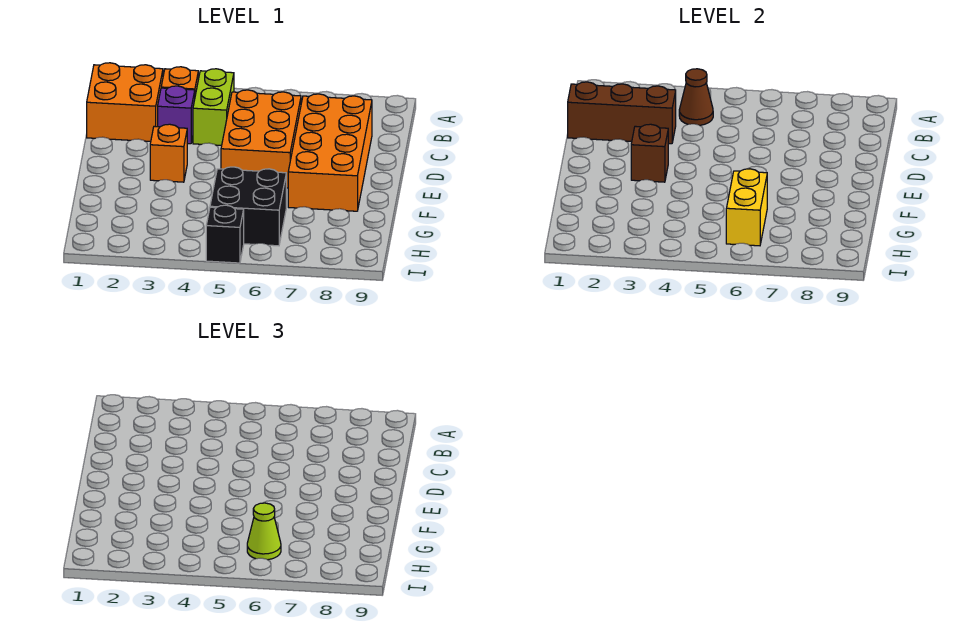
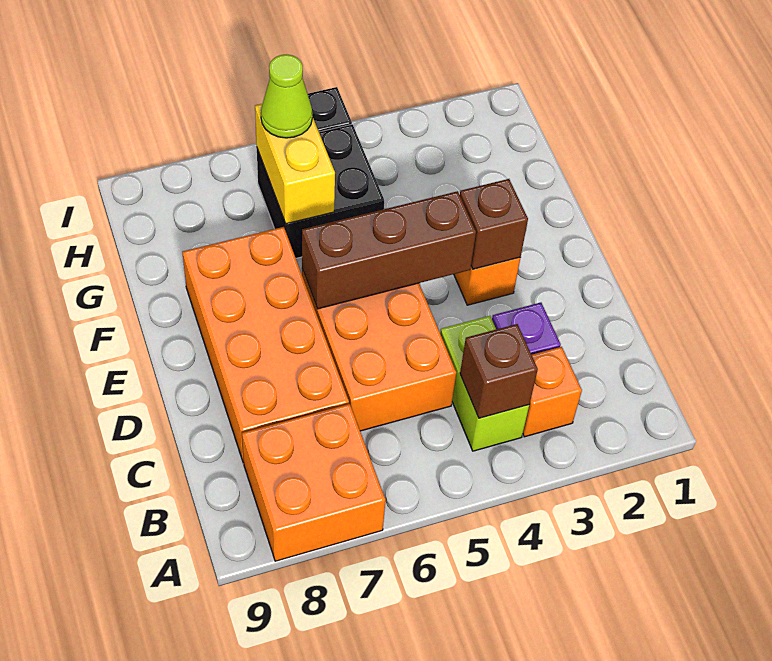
orange brick B1:C2 level 1 -> orange brick A7:B8 level 1
brown cone B4 level 2 -> brown brick B4 level 2
brown brick C1:C3 level 2 -> brown brick E4:E6 level 2

